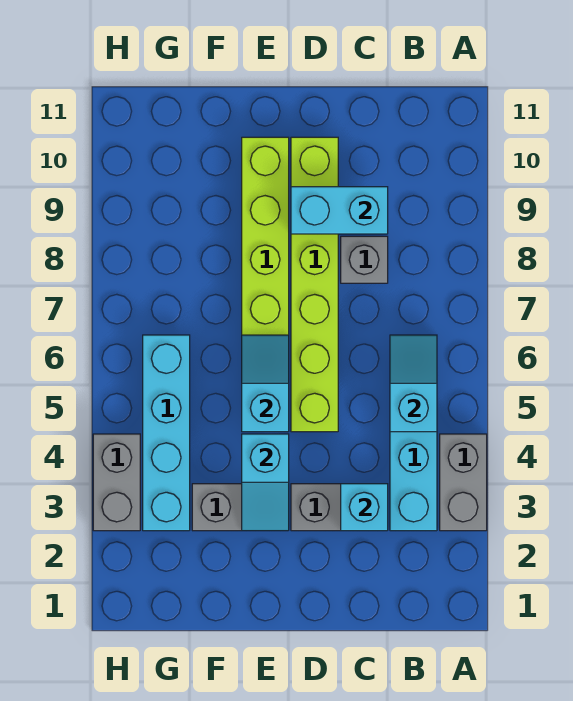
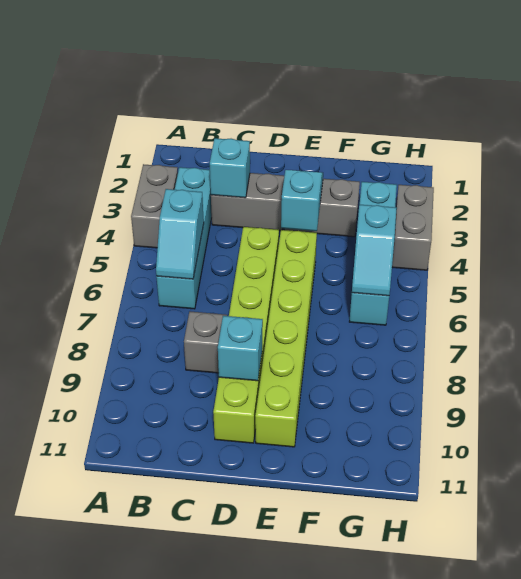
cyan brick C9:D9 level 2 -> cyan brick D9 level 2
cyan slope E5:E6 level 2 top 5 -> cyan slope G5:G6 level 2 top 5

